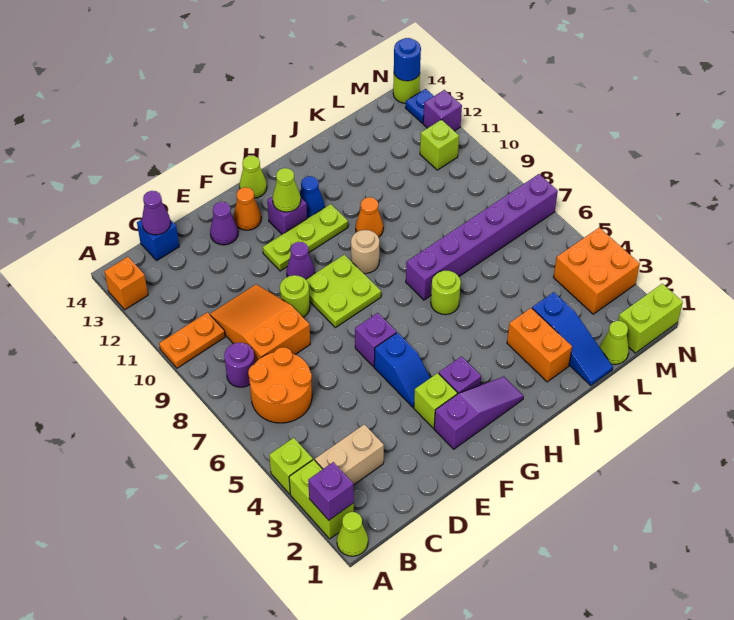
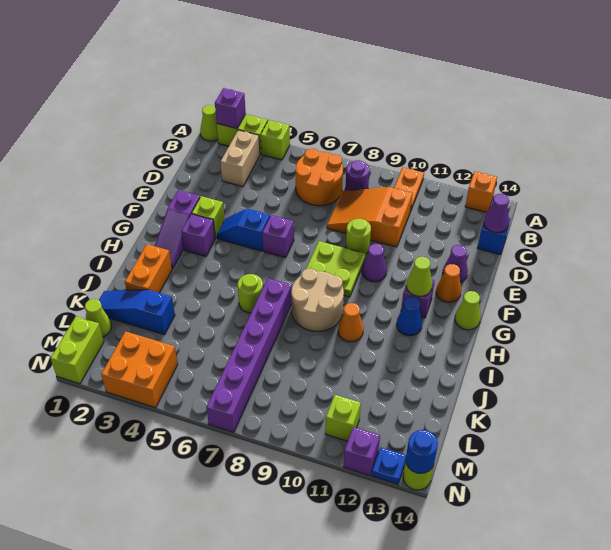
orange slope C8:D10 level 1 top 8 -> orange slope C8:D10 level 1 top 10
lime plate F11:H11 level 1 -> none
tan round brick H9 level 1 -> tan round brick H8:I9 level 1
orange brick J2:J3 level 1 -> orange brick I2:J2 level 1

